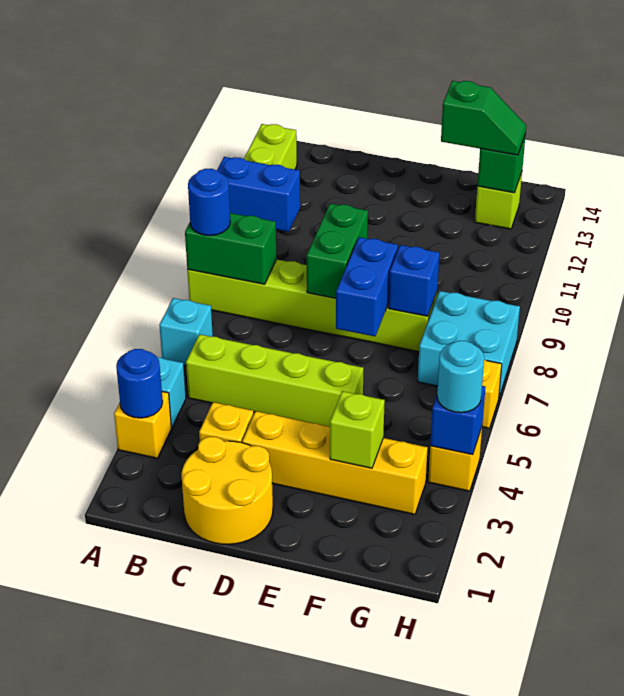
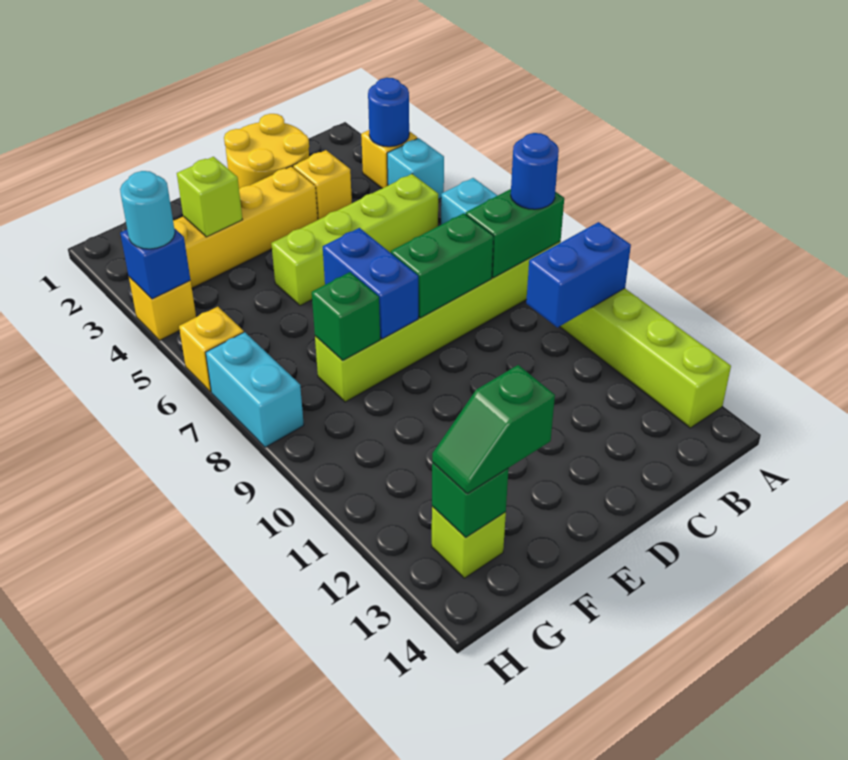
green brick D8:D9 level 2 -> green brick C8:D8 level 2
blue brick F8 level 2 -> green brick F8 level 2
cyan brick G7:H8 level 1 -> cyan brick H7:H8 level 1

